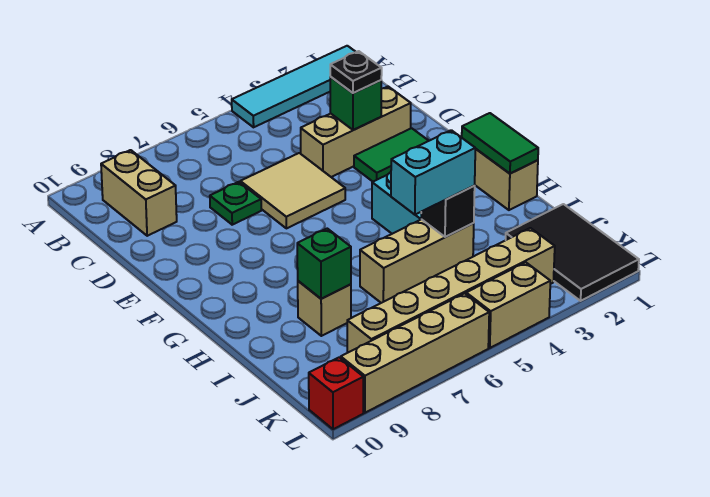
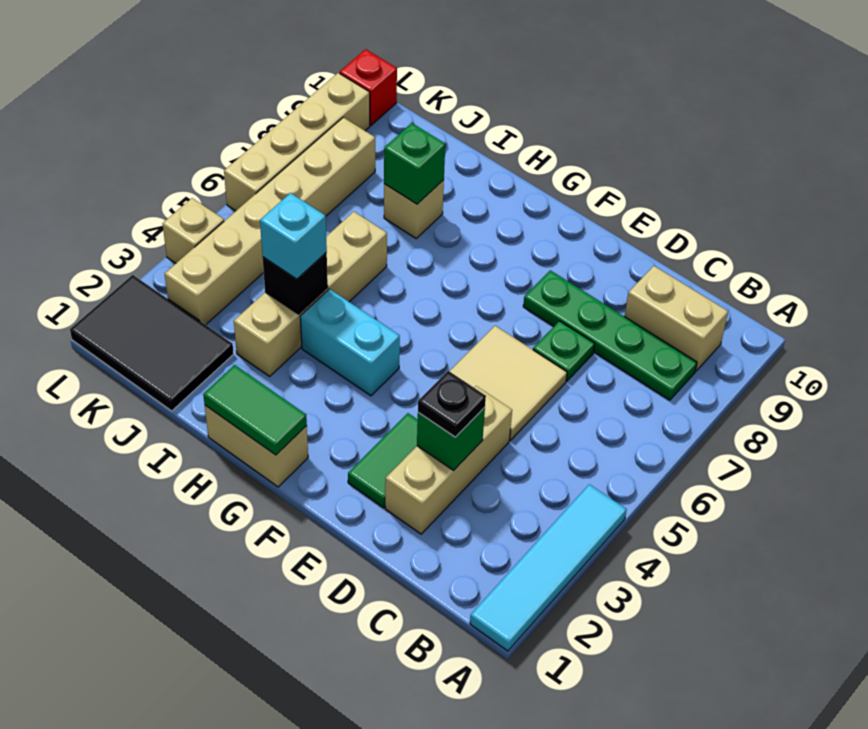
none -> green plate B8:E8 level 1
tan brick I4:I6 level 1 -> tan brick I3:I6 level 1
cyan brick I4:I5 level 3 -> cyan brick I4 level 3
tan brick L4:L5 level 1 -> tan brick L4 level 1

